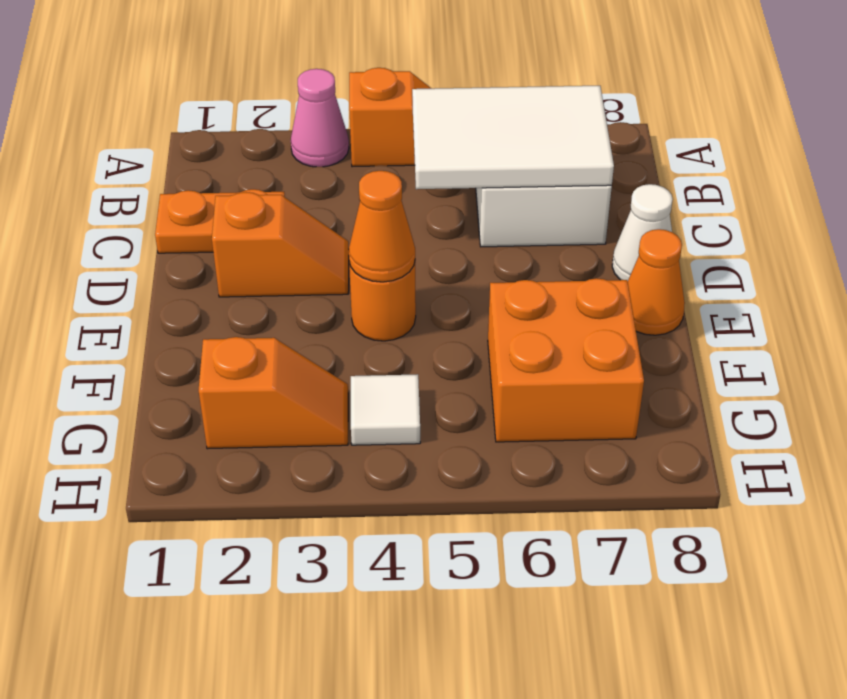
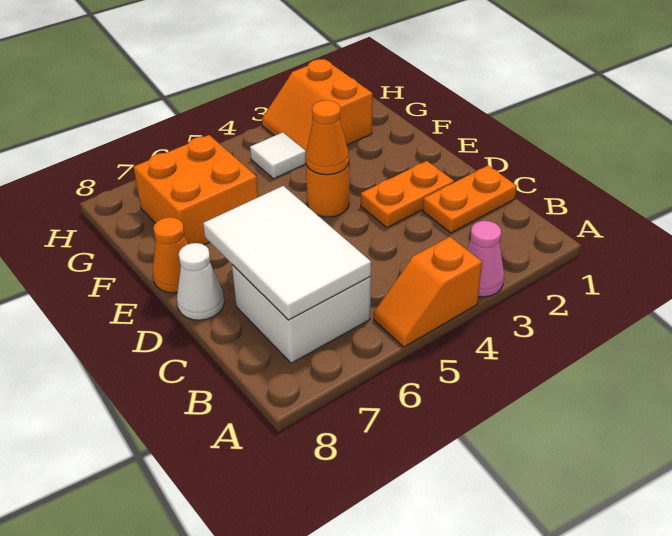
white tile B5:C7 level 2 -> white tile B6:D7 level 2
orange slope D2:D3 level 1 top 2 -> orange plate D2:D3 level 1
orange slope G2:G3 level 1 top 2 -> orange slope G2:H3 level 1 top 2

